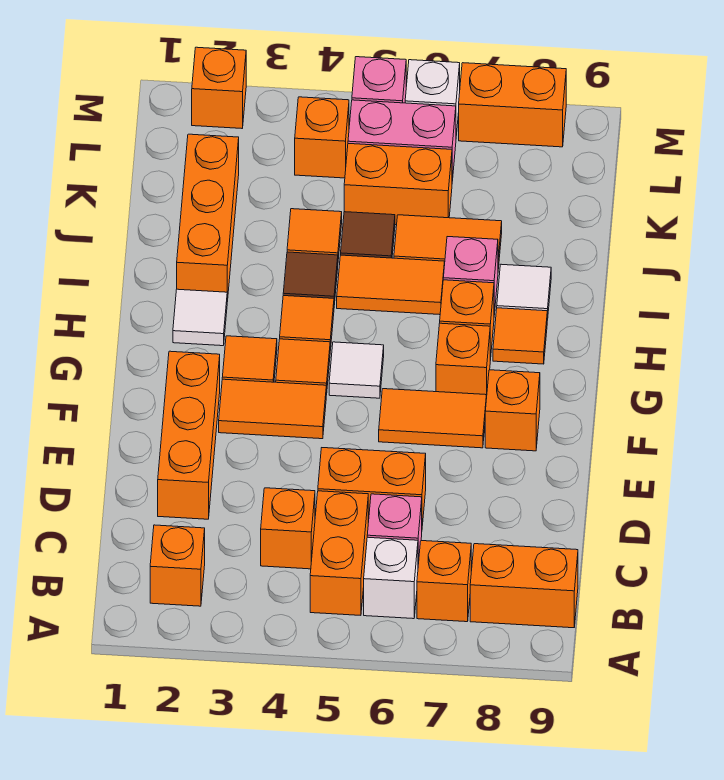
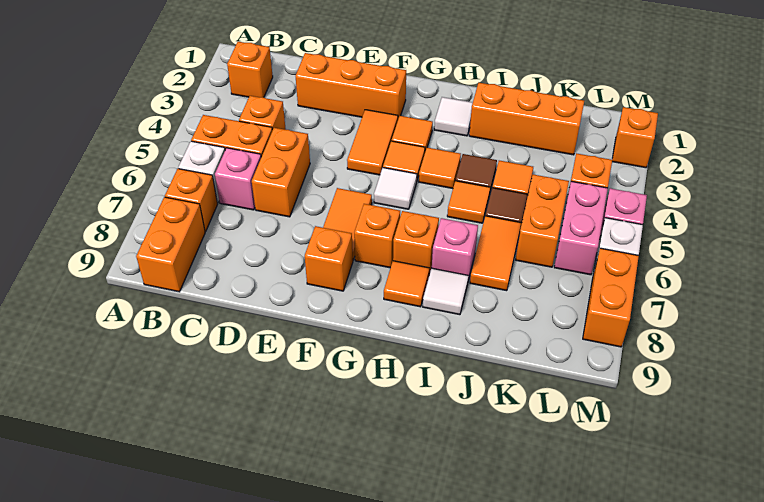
orange tile I5:I6 level 1 -> orange tile I5 level 1

